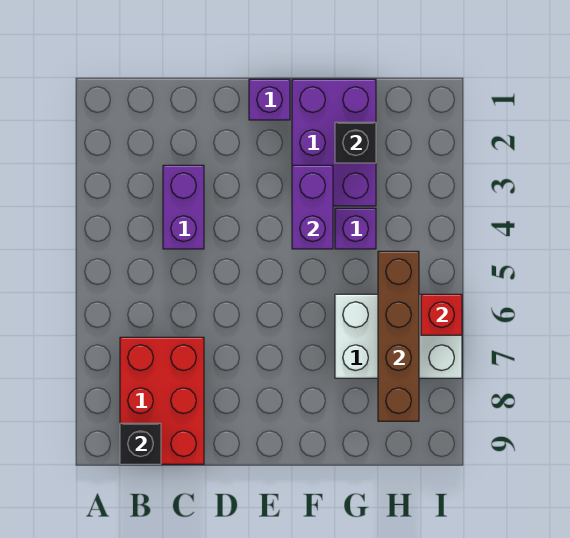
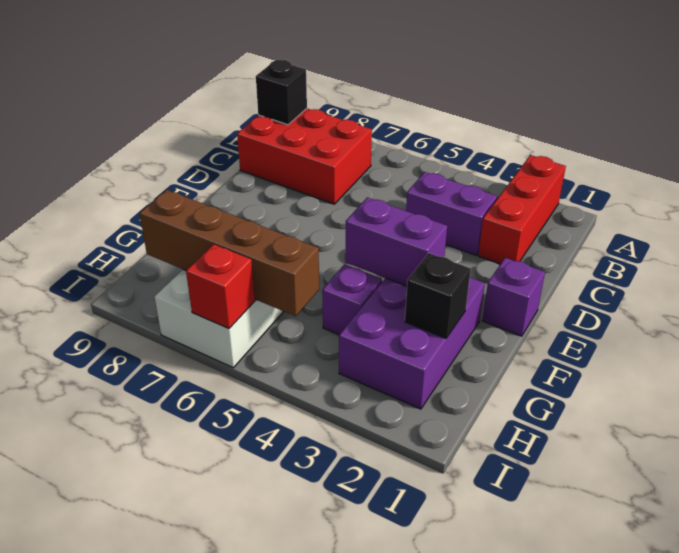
none -> red brick A2:C2 level 1
purple brick F1:G3 level 1 -> purple brick F2:H3 level 1

